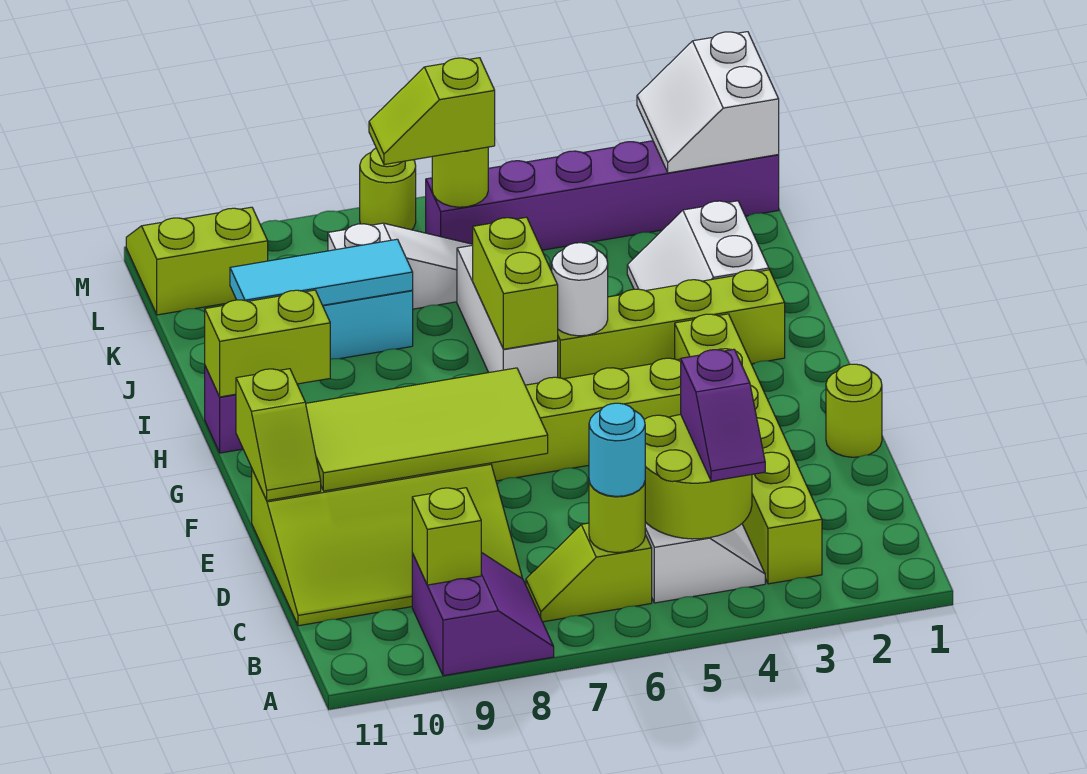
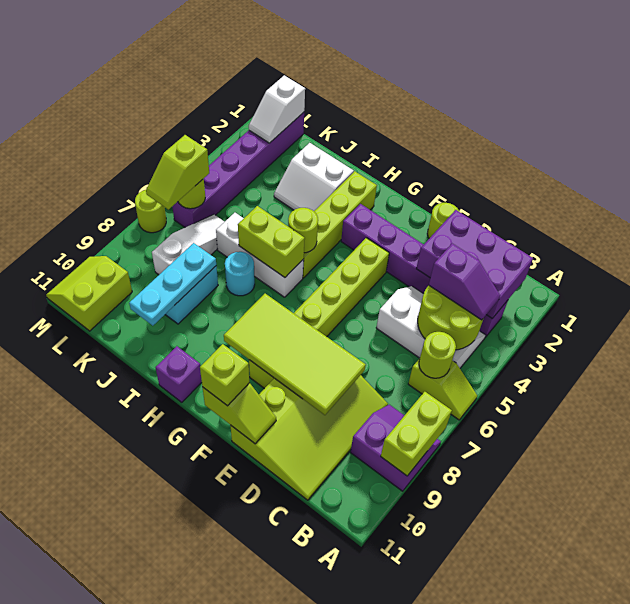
none -> purple brick B2:D3 level 2
lime brick B3:G3 level 1 -> purple brick B3:G3 level 1
lime slope B6:B7 level 1 top 6 -> lime slope A6:B6 level 1 top B
cyan round brick B6 level 3 -> cyan round brick I7 level 1
lime brick B9 level 2 -> lime brick F11 level 3
lime tile E7:F10 level 2 -> lime tile D8:G9 level 2
white round brick H5 level 2 -> lime round brick H5 level 2
lime brick H10:H11 level 2 -> lime brick A8:A9 level 2
cyan tile J8:J10 level 2 -> cyan plate J8:J10 level 2
white slope L1:M2 level 2 top 1 -> white slope L1:L2 level 2 top 1

